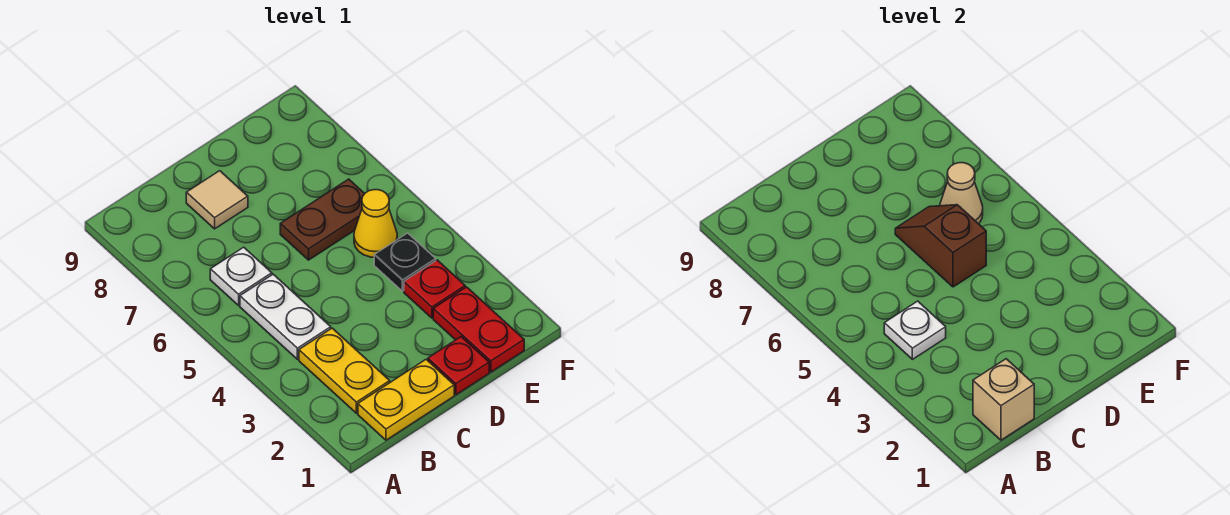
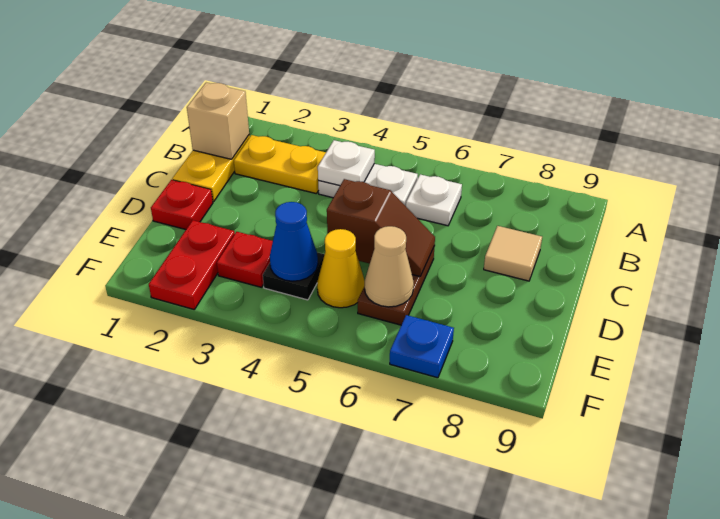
red plate E1:E2 level 1 -> red plate E2:F2 level 1
none -> blue cone E4 level 2
none -> blue plate F7 level 1

